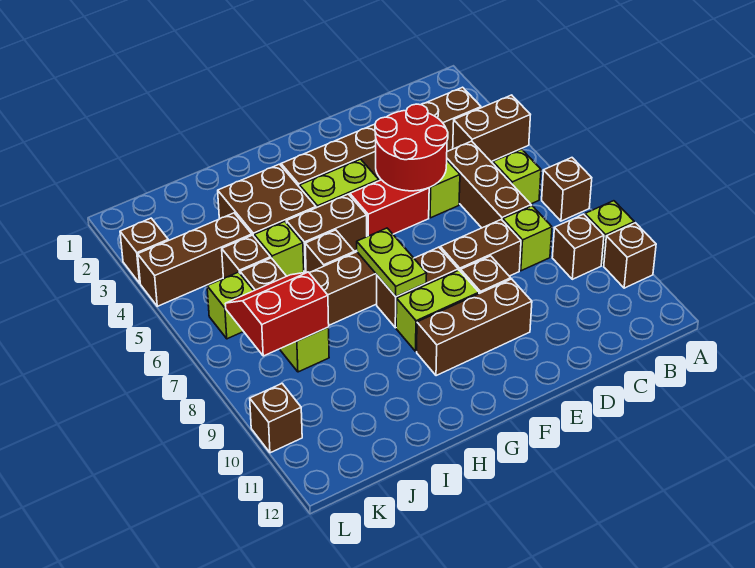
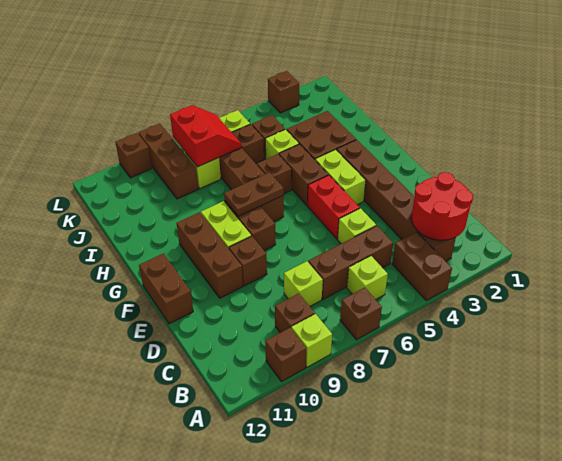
red round brick D4:E5 level 2 -> red round brick B2:C3 level 2
brown brick D8:E8 level 1 -> brown brick E12:F12 level 1
lime plate G7:G8 level 2 -> brown plate G7:G8 level 2
brown brick J4:L4 level 1 -> brown brick J9:L9 level 1

